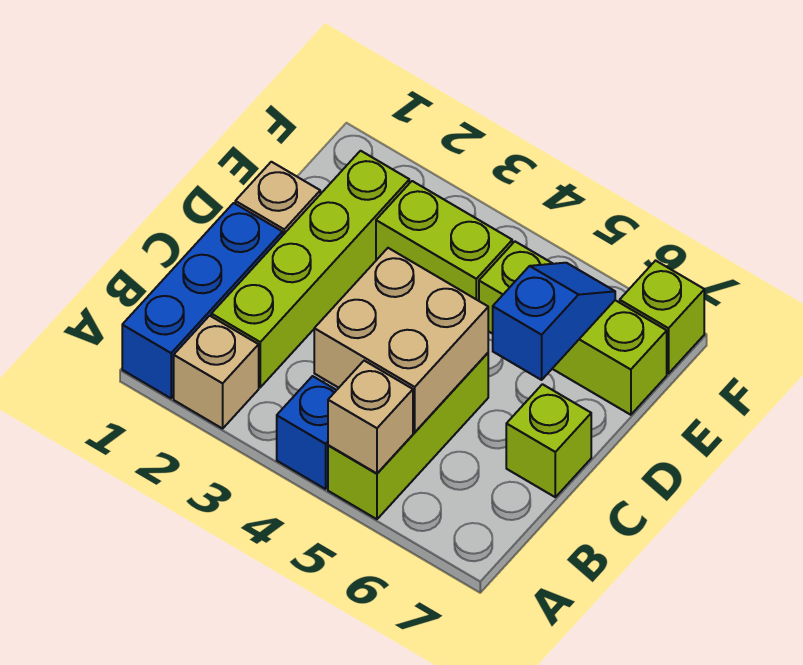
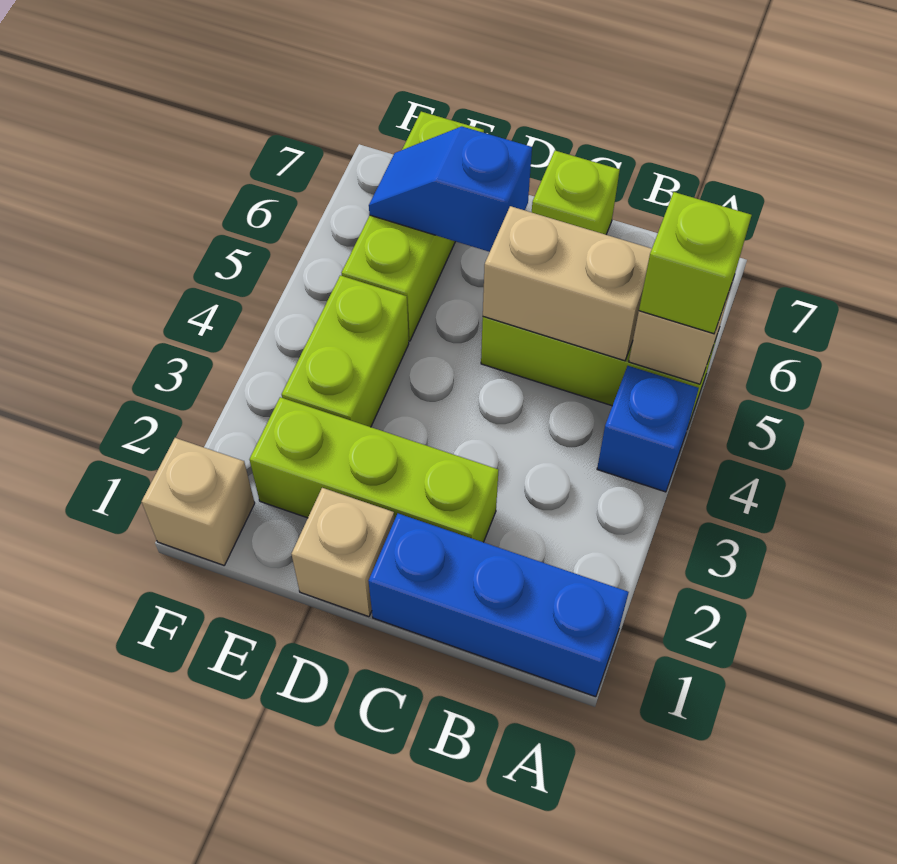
tan brick A2 level 1 -> tan brick F1 level 1
lime brick B2:E2 level 1 -> lime brick C2:E2 level 1
tan brick B4:C5 level 2 -> tan brick B5:C5 level 2
lime brick F7 level 1 -> lime brick A5 level 3

